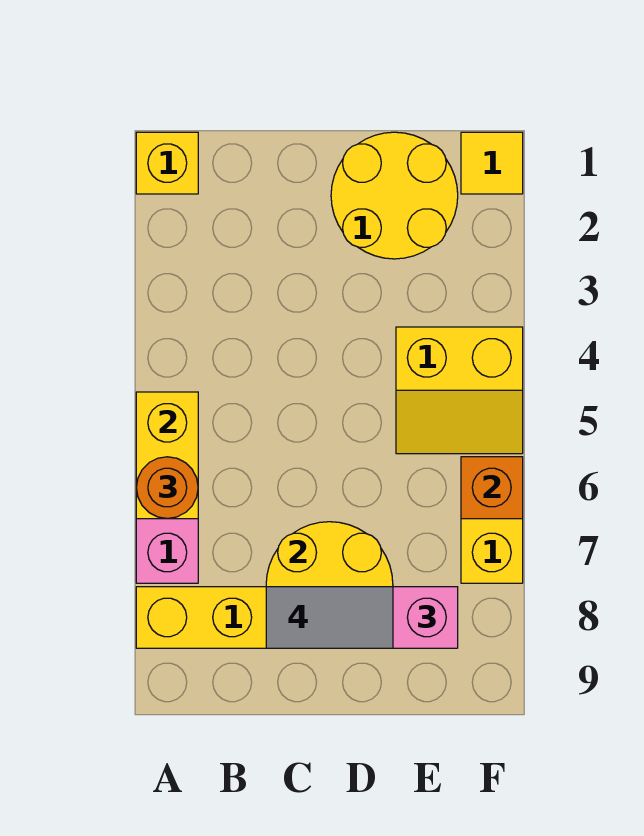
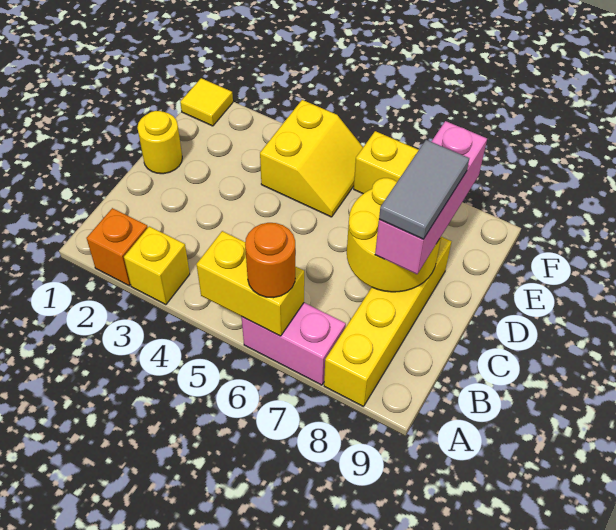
yellow brick A1 level 1 -> yellow brick A3 level 1
yellow round brick D1:E2 level 1 -> yellow round brick D1 level 1
orange brick F6 level 2 -> orange brick A2 level 1

